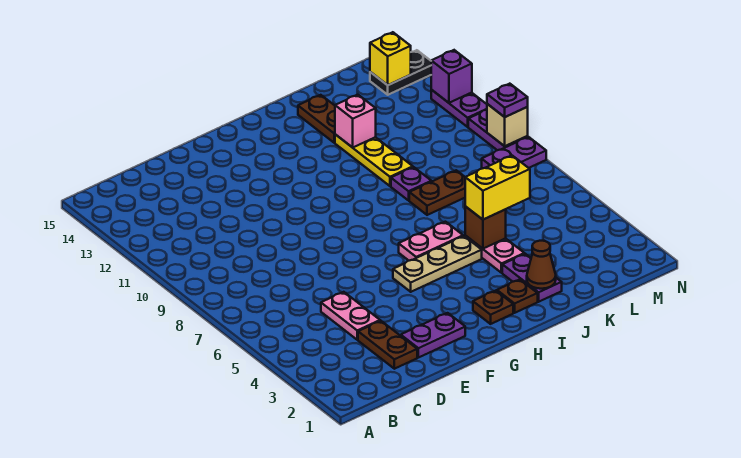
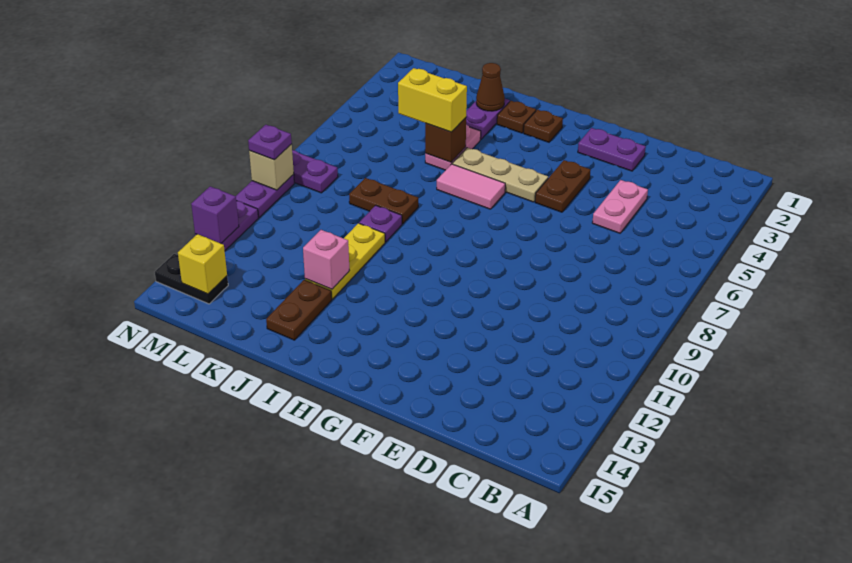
brown plate D2:D3 level 1 -> brown plate F4:F5 level 1
pink plate H6:I6 level 1 -> pink tile H6:I6 level 1

